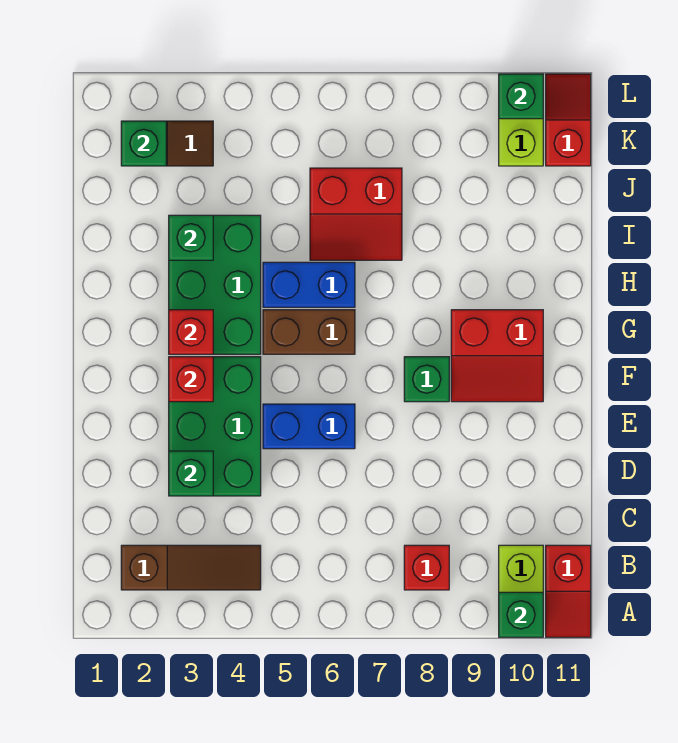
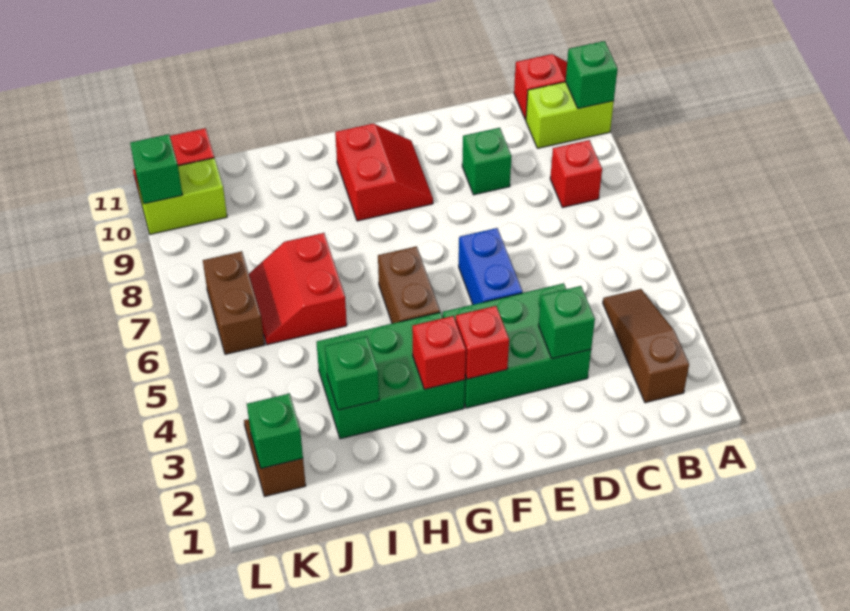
green brick F8 level 1 -> green brick D9 level 1
blue brick H5:H6 level 1 -> none
red slope I6:J7 level 1 top J -> red slope I6:J7 level 1 top I
none -> brown brick K6:K7 level 1

